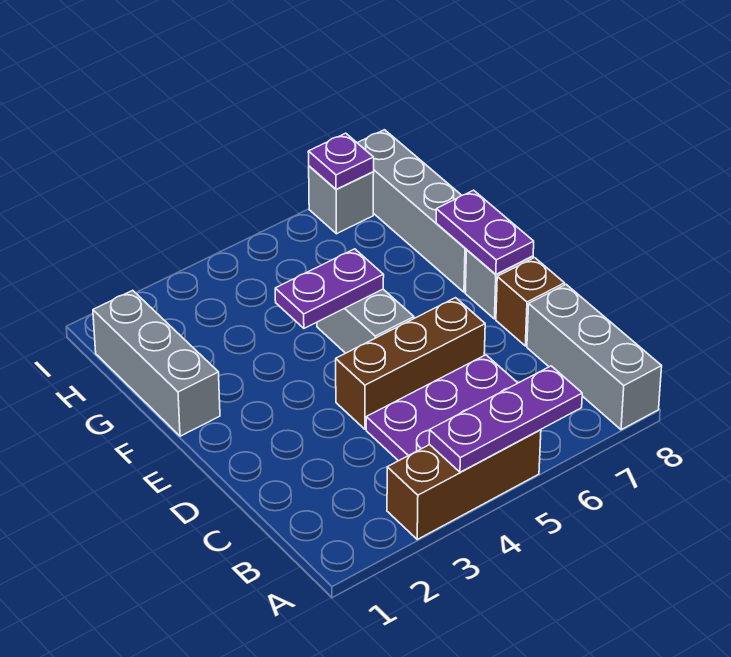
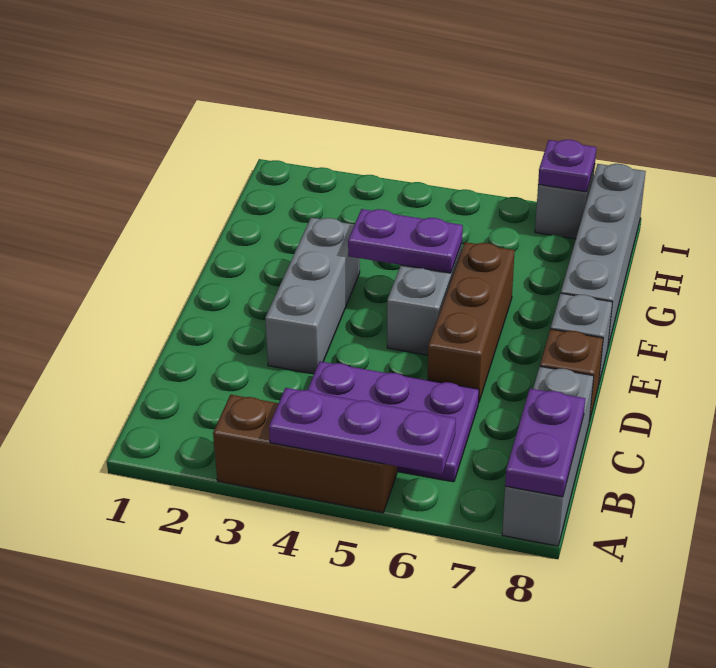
brown brick D4:D6 level 1 -> brown brick D6:F6 level 1
purple plate E8:F8 level 2 -> purple plate A8:B8 level 2
grey brick F1:H1 level 1 -> grey brick D3:F3 level 1

